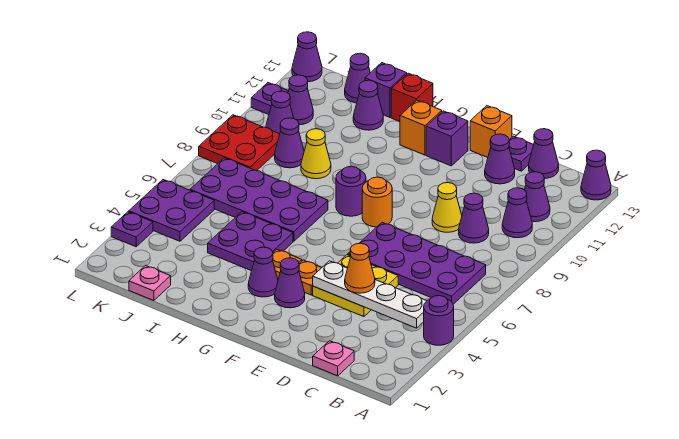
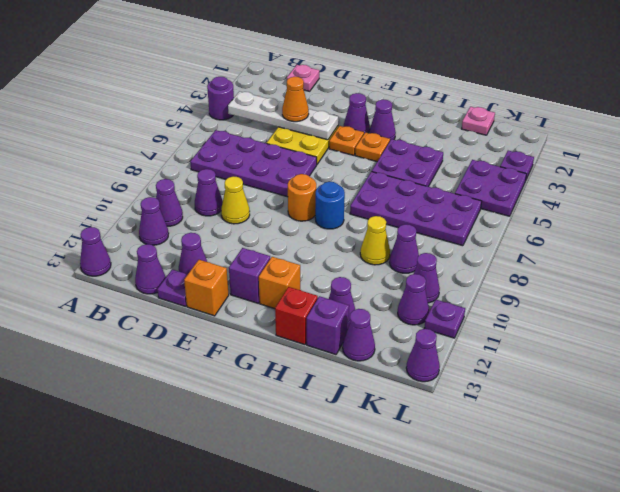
purple round brick G8 level 1 -> blue round brick G8 level 1
red plate K8:L9 level 1 -> none

